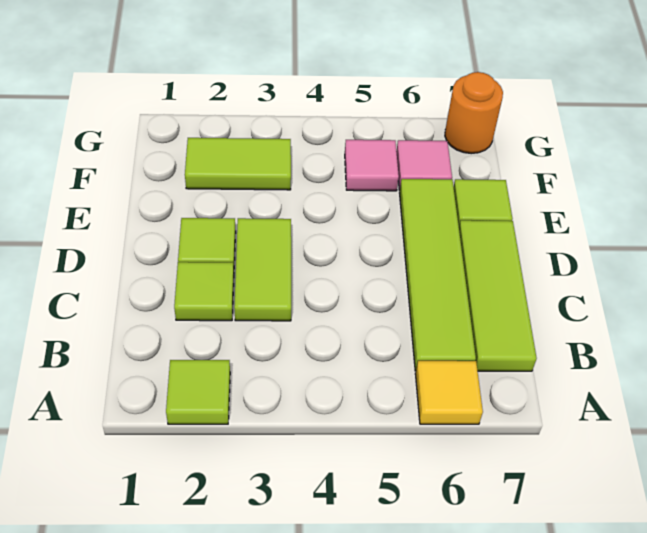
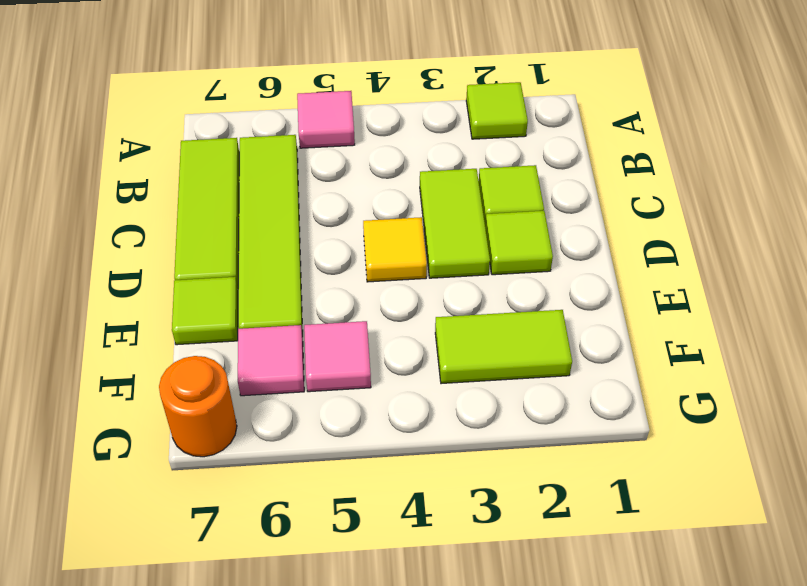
none -> pink tile A5 level 1
yellow tile A6 level 1 -> yellow tile D4 level 1

